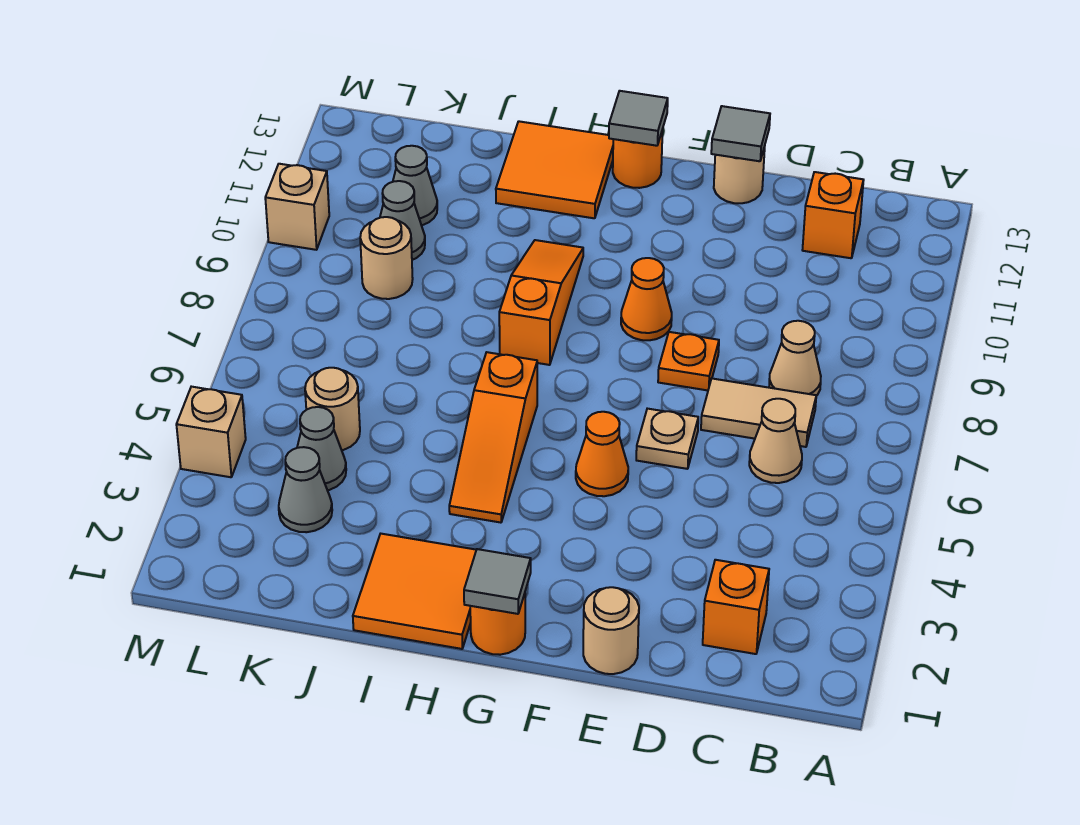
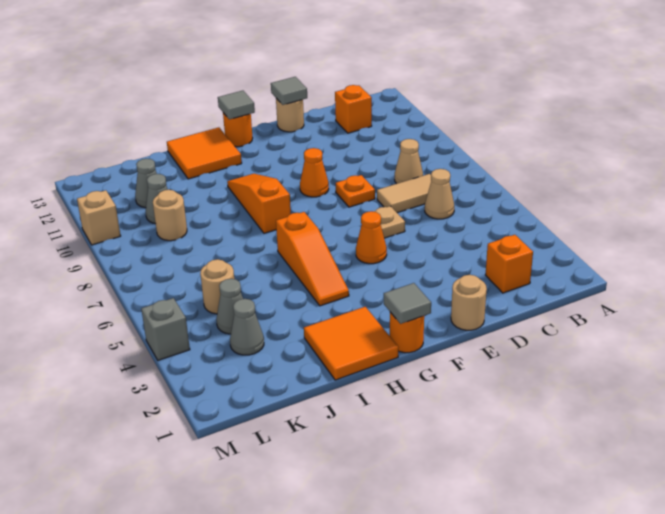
tan brick M4 level 1 -> grey brick M4 level 1

